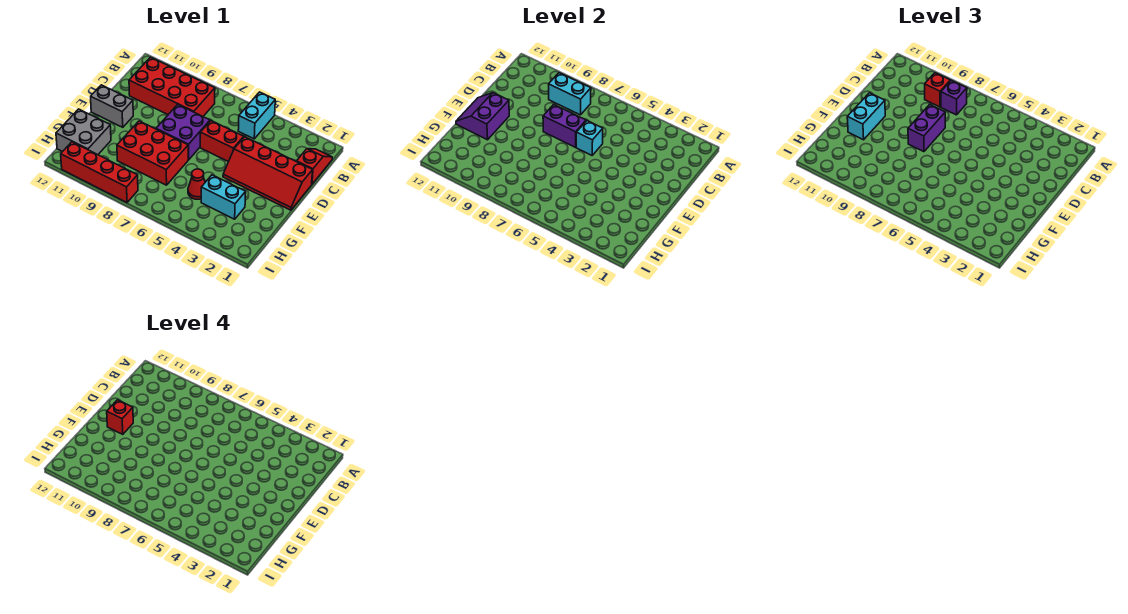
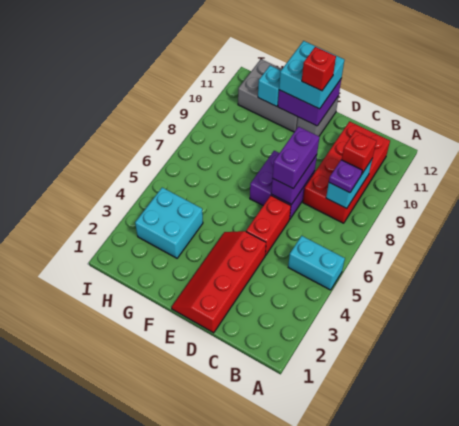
red slope B1:C1 level 1 top C -> none
purple brick B8 level 3 -> purple plate B8 level 3
cyan brick D6 level 2 -> cyan brick G11 level 2
purple brick D8:E8 level 3 -> purple brick D7:D8 level 3
purple slope E11:F12 level 2 top 11 -> purple brick E11:F12 level 2
cyan brick E11:F11 level 3 -> cyan brick E11:F12 level 3
red brick F7:G9 level 1 -> none
cyan brick G3:G4 level 1 -> cyan brick G3:H4 level 1
red cone G5 level 1 -> none
grey brick G11:H12 level 1 -> grey brick F11:H12 level 1
red brick I8:I11 level 1 -> none

